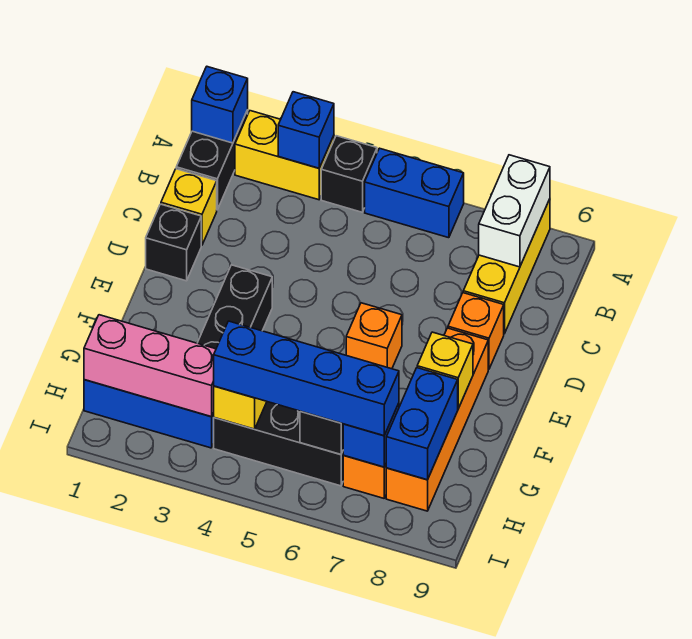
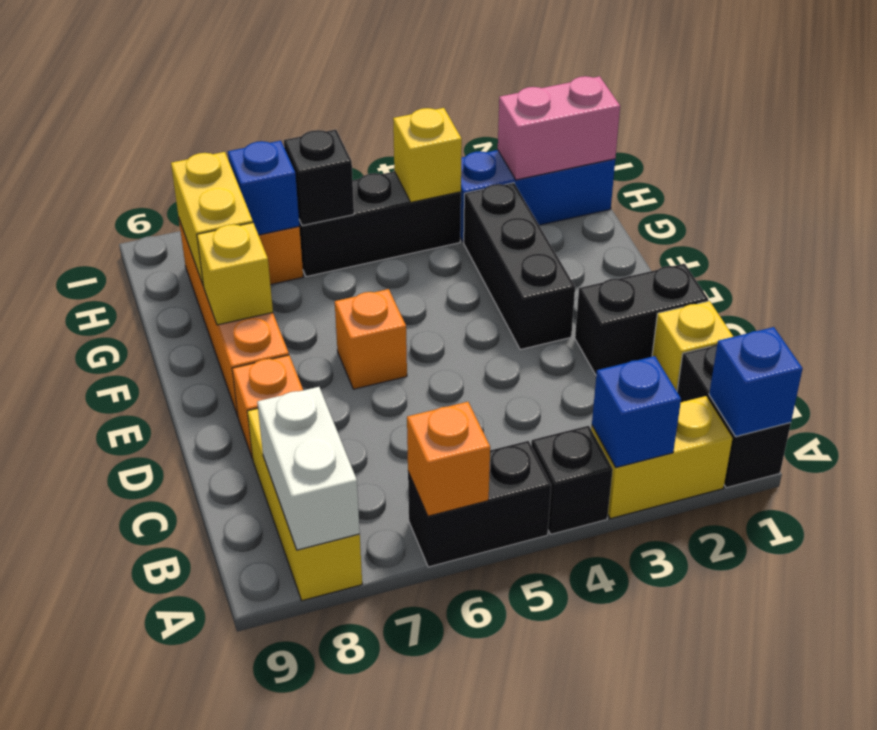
blue brick A5:A6 level 1 -> black brick A5:A6 level 1
none -> orange brick A6 level 2
black brick D1 level 1 -> black brick D1:D2 level 1
blue brick G8:H8 level 2 -> yellow brick G8:H8 level 2
pink brick H1:H3 level 2 -> pink brick H1:H2 level 2
blue brick H4:H7 level 3 -> none

